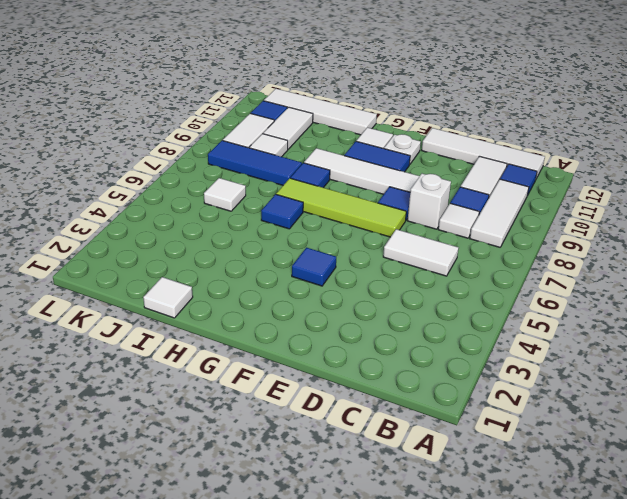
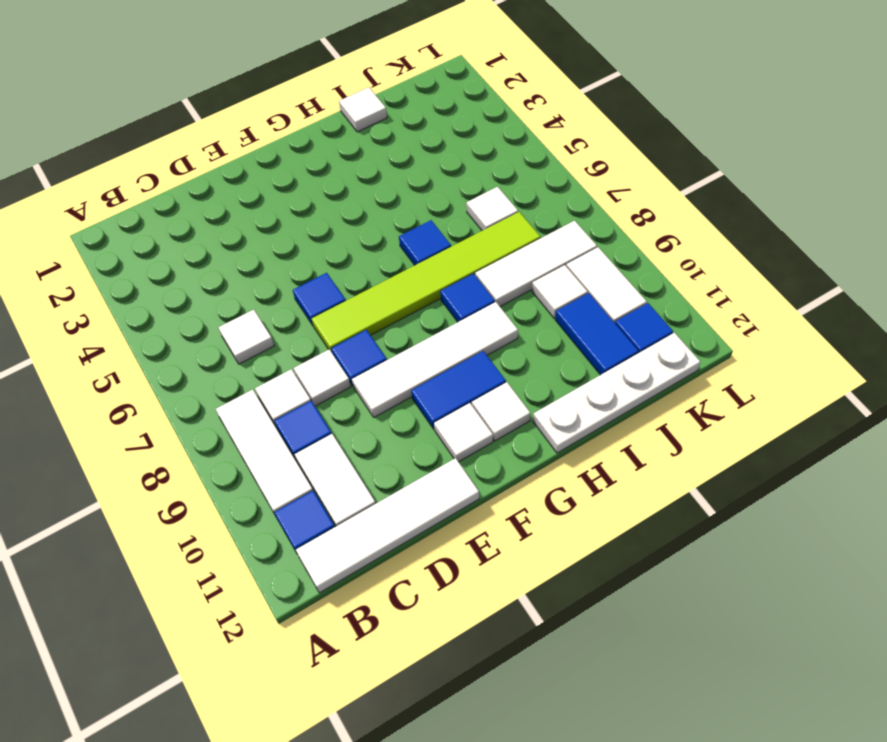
white tile C6:D6 level 1 -> white tile C6 level 1
white brick D8 level 1 -> white tile D8 level 1
lime tile E7:H7 level 1 -> lime tile E7:J7 level 1
blue tile F4 level 1 -> blue tile E6 level 1
white plate F11 level 1 -> white tile F11 level 1
white tile H12:K12 level 1 -> white plate H12:K12 level 1
blue tile I8:K8 level 1 -> white tile I8:K8 level 1
white tile J10:J11 level 1 -> blue tile J10:J11 level 1

